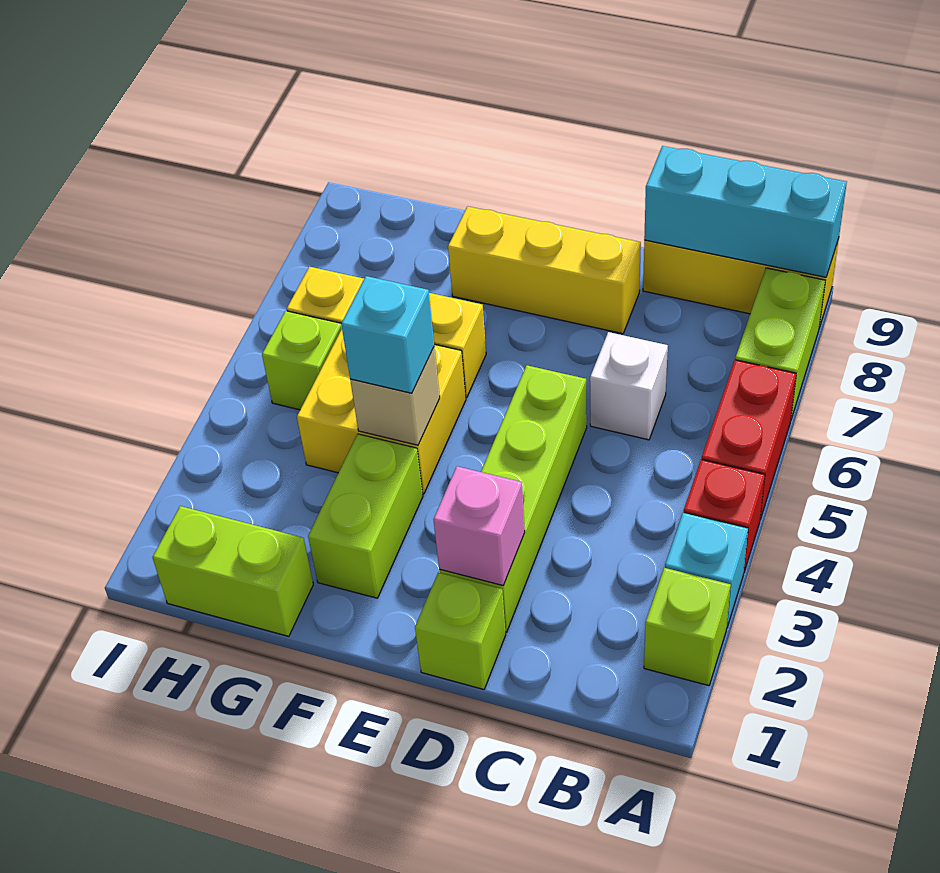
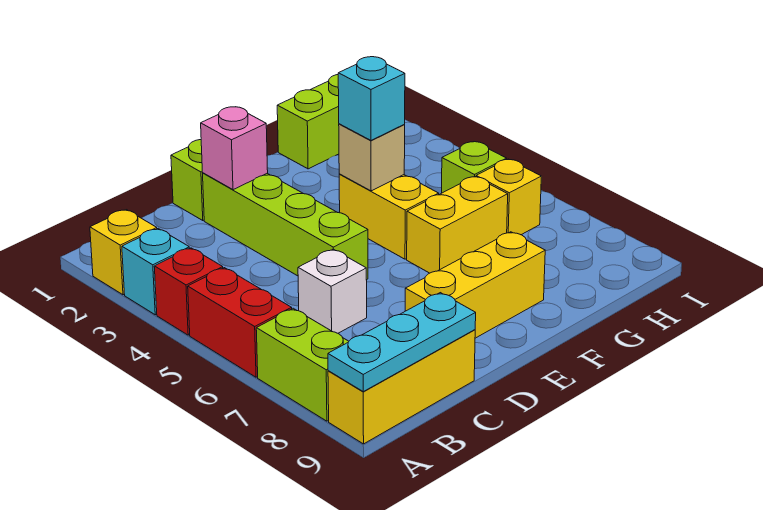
lime brick A2 level 1 -> yellow brick A2 level 1
cyan brick A9:C9 level 2 -> cyan plate A9:C9 level 2
lime brick F2:F3 level 1 -> none
yellow brick F4:G5 level 1 -> yellow brick F4:F5 level 1

